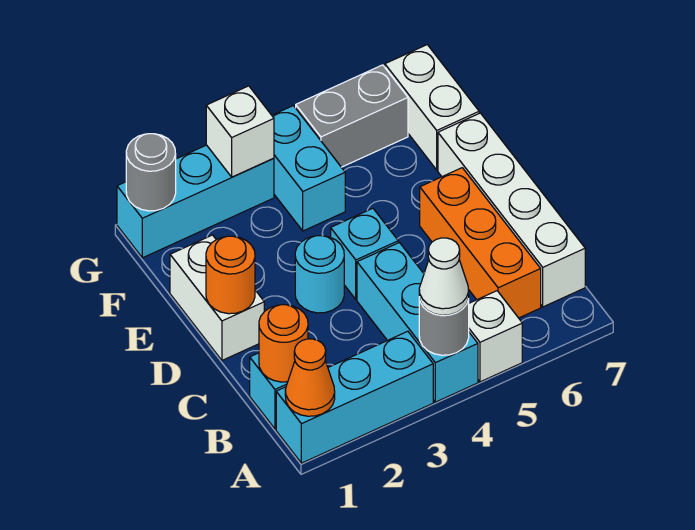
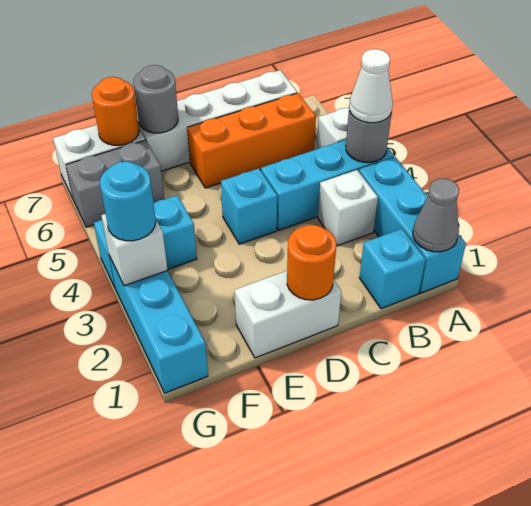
orange cone A1 level 2 -> grey cone A1 level 2
orange round brick B1 level 2 -> orange round brick F7 level 2
none -> white brick B3 level 1
cyan round brick D3 level 1 -> cyan round brick G3 level 3
grey round brick G1 level 2 -> grey round brick E7 level 2
grey brick G5:G6 level 1 -> grey brick F6:G6 level 1

